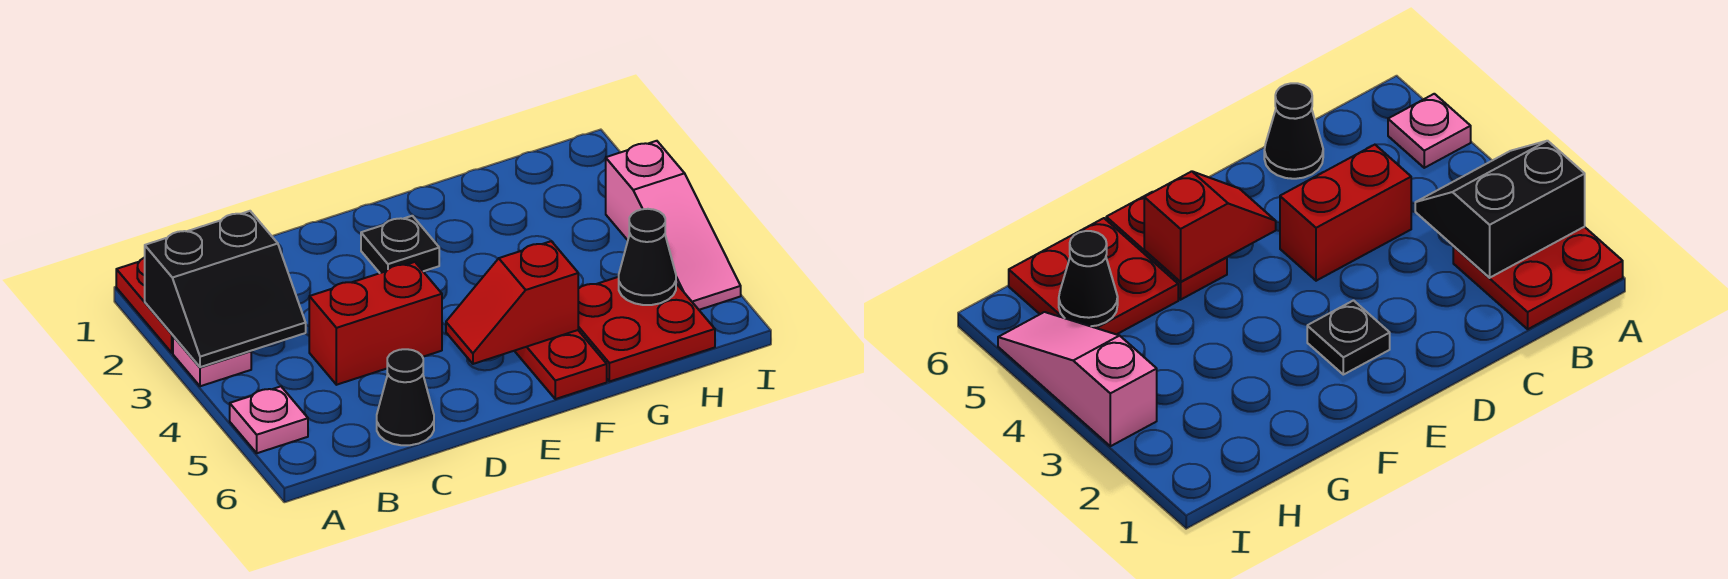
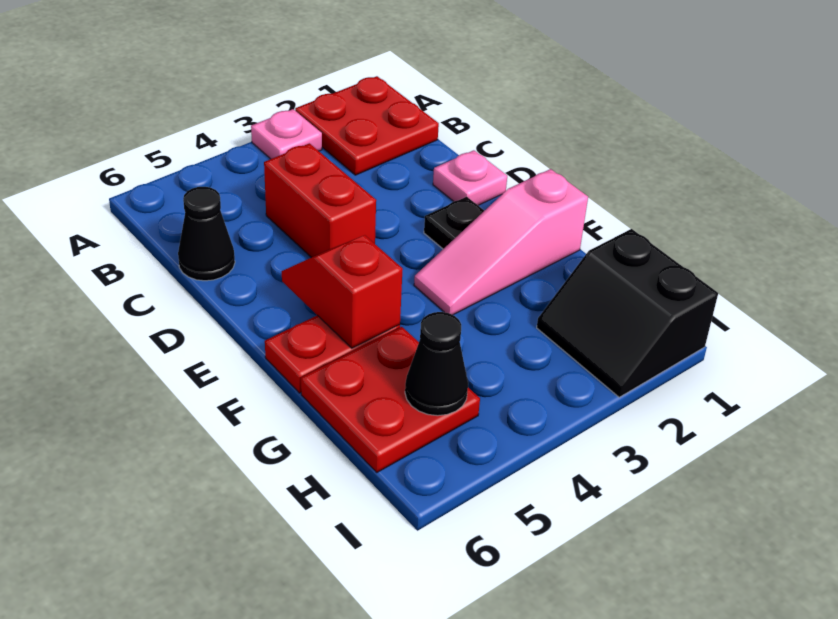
black slope A2:B3 level 2 top 2 -> black slope H1:I2 level 1 top 1
pink plate A5 level 1 -> pink plate D1 level 1
pink slope I3:I5 level 1 top 3 -> pink slope F1:F3 level 1 top 1

